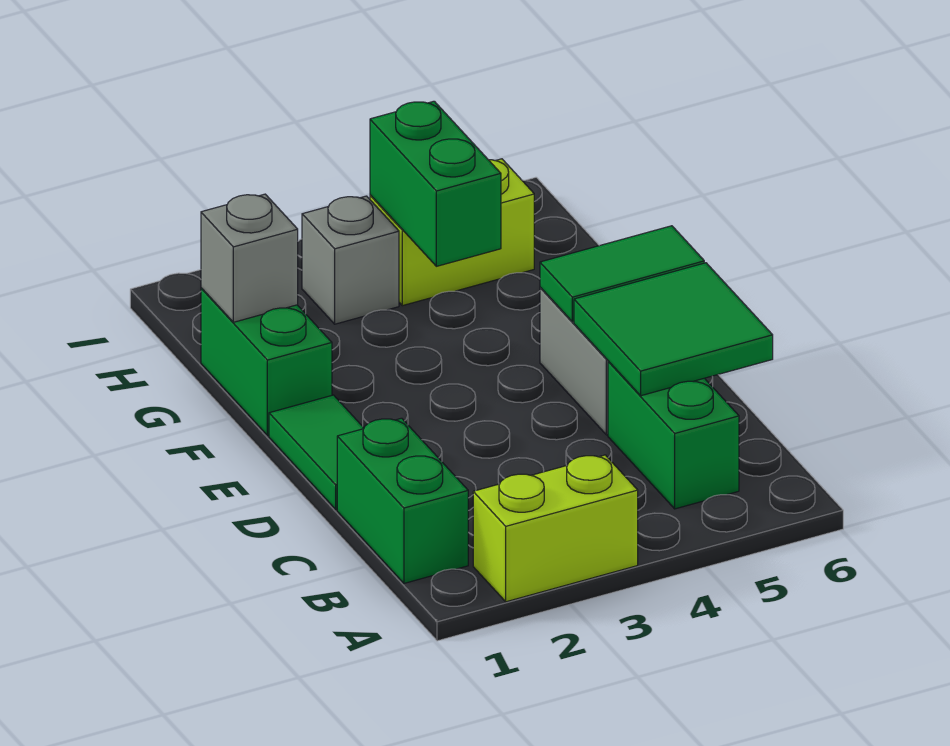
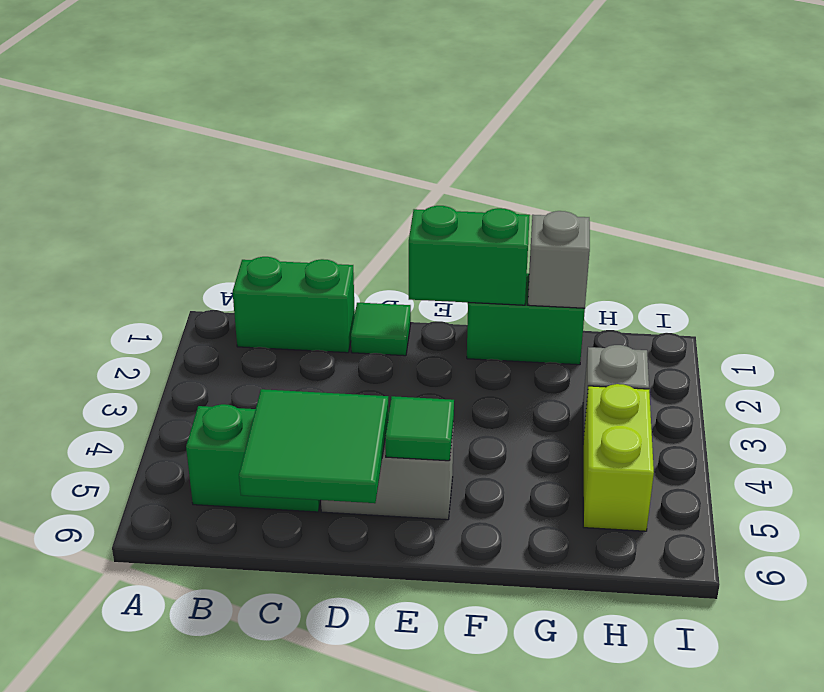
lime brick A2:A3 level 1 -> none
green tile D1:E1 level 1 -> green tile D1 level 1
green tile E5:E6 level 2 -> green tile E5 level 2
green brick G4:H4 level 2 -> green brick E1:F1 level 2

